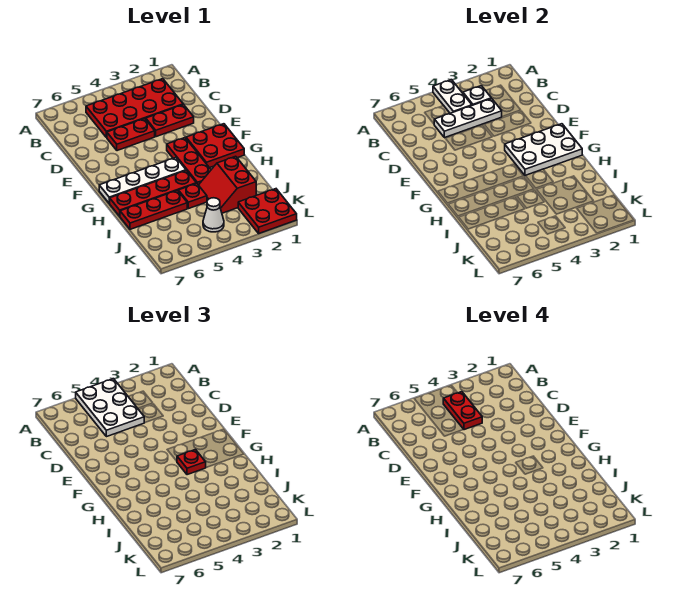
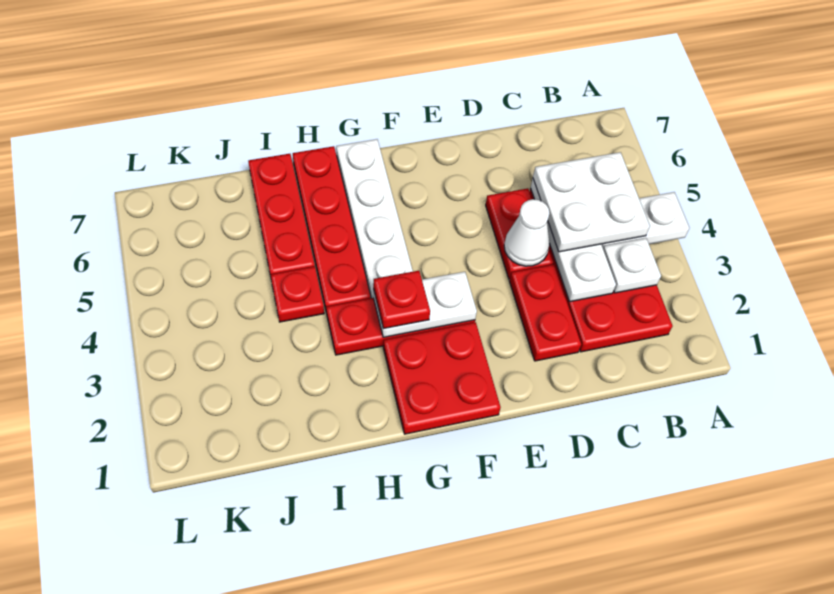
white plate A4:C5 level 3 -> white plate B4:C5 level 3
red plate B4:C4 level 4 -> none
white plate F1:G3 level 2 -> white plate F3:G3 level 2
red slope I2:J3 level 1 top 2 -> none
red plate K1:L2 level 1 -> none
white cone K4 level 1 -> white cone D4 level 2

